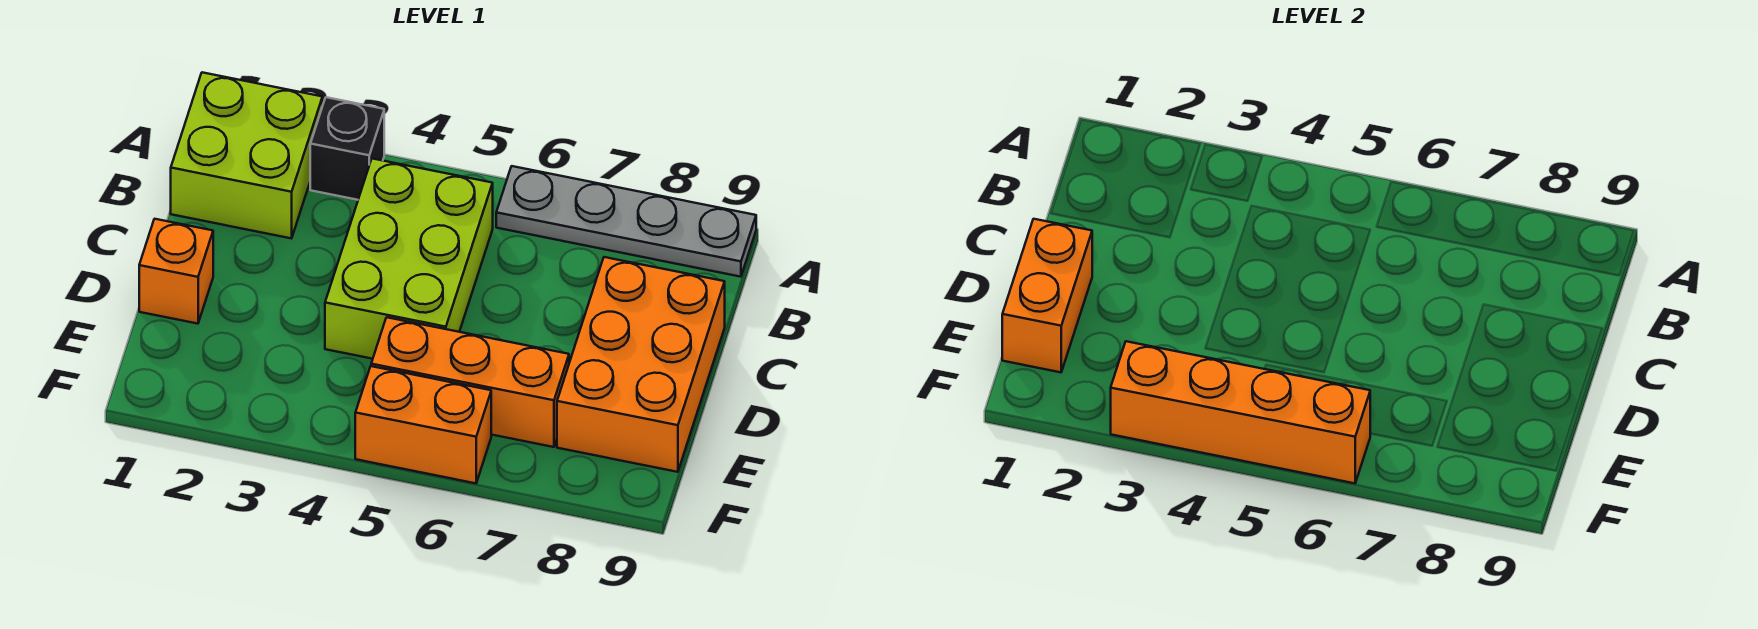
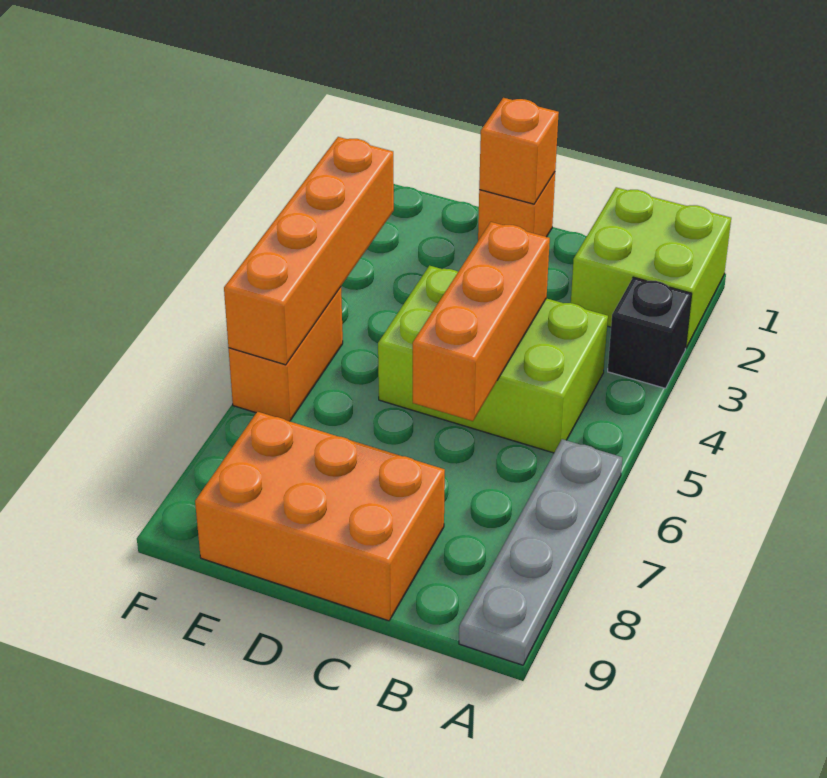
orange brick D1:E1 level 2 -> orange brick D1 level 2
orange brick E5:E7 level 1 -> orange brick C4:C6 level 2

